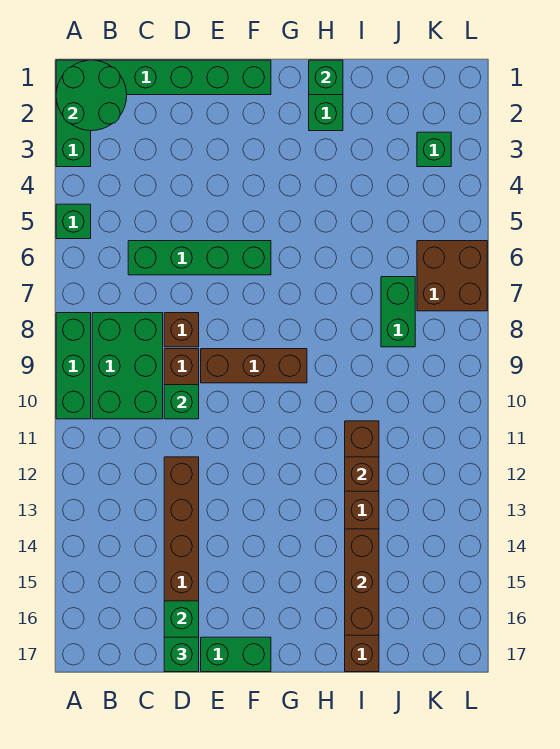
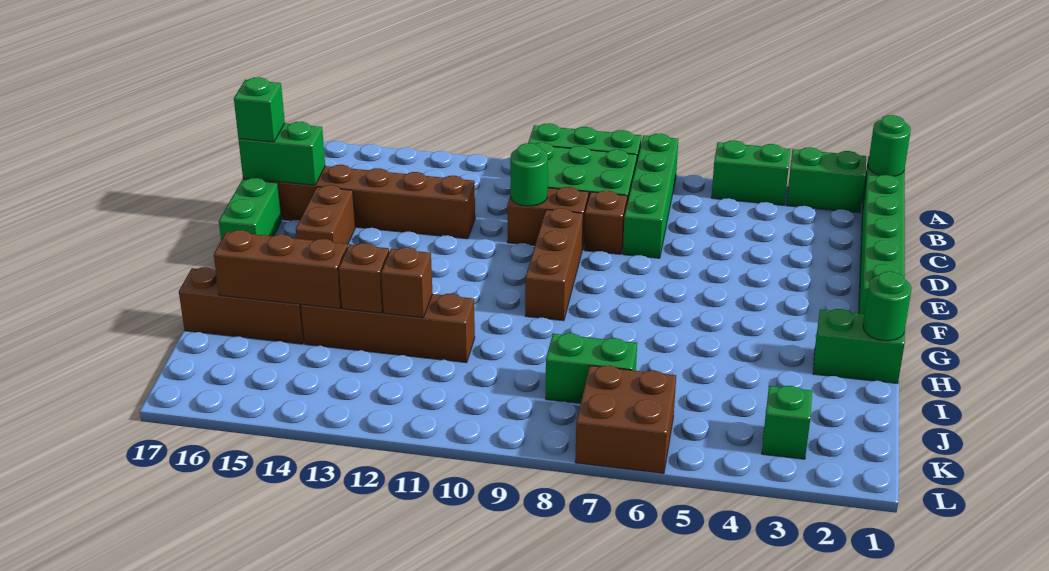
green round brick A1:B2 level 2 -> green round brick A1 level 2
green brick A5 level 1 -> green brick A4:A5 level 1
green brick C6:F6 level 1 -> green brick A7:D7 level 1
green brick D10 level 2 -> green round brick D10 level 2
none -> brown brick E15:F15 level 1
green brick H1 level 2 -> green round brick H1 level 2
none -> brown brick I13 level 2

